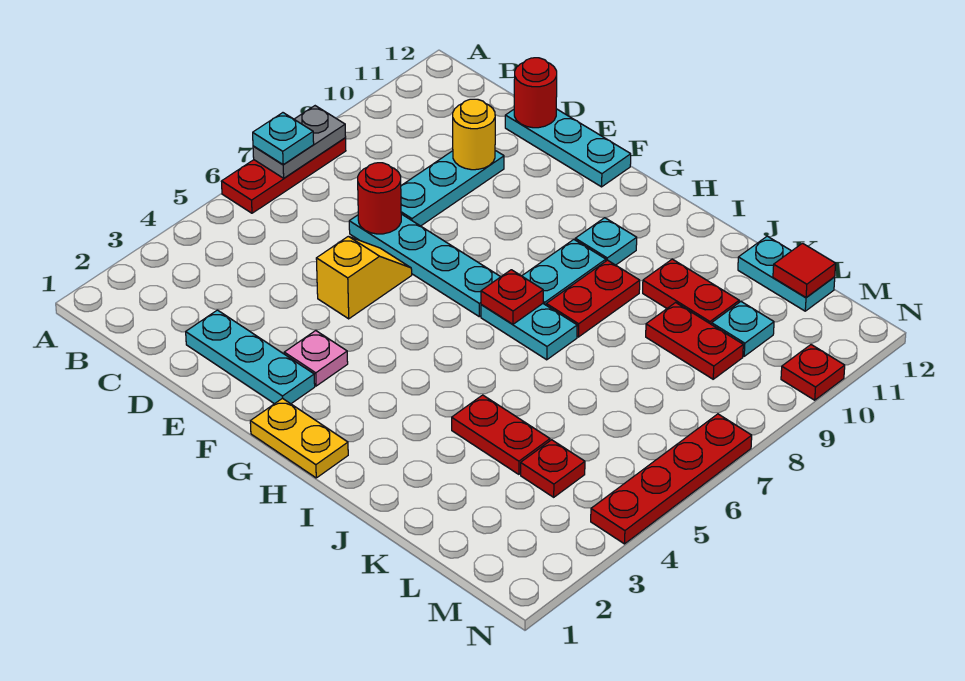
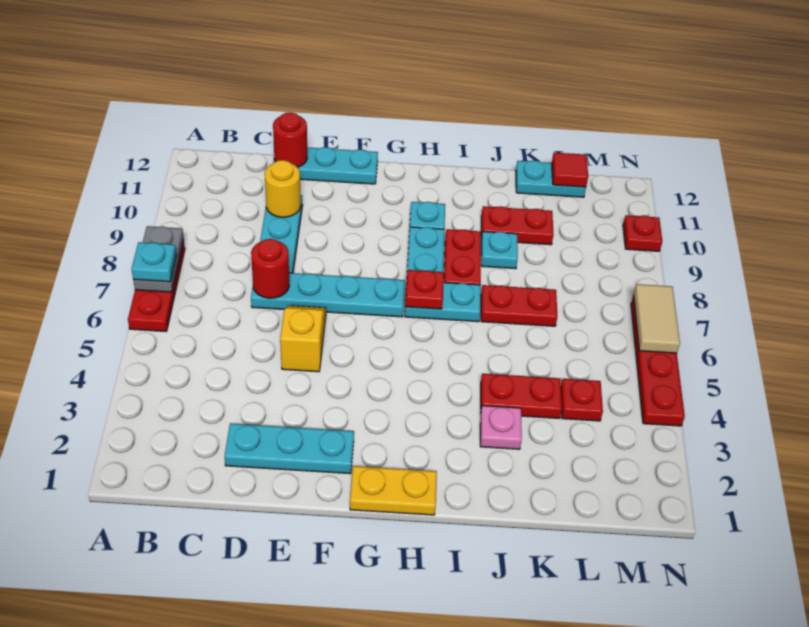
pink plate F3 level 1 -> pink plate J3 level 1
red plate K9:L9 level 1 -> red plate J7:K7 level 1
cyan plate L10 level 1 -> cyan plate J9 level 1
none -> tan tile N6:N7 level 2

